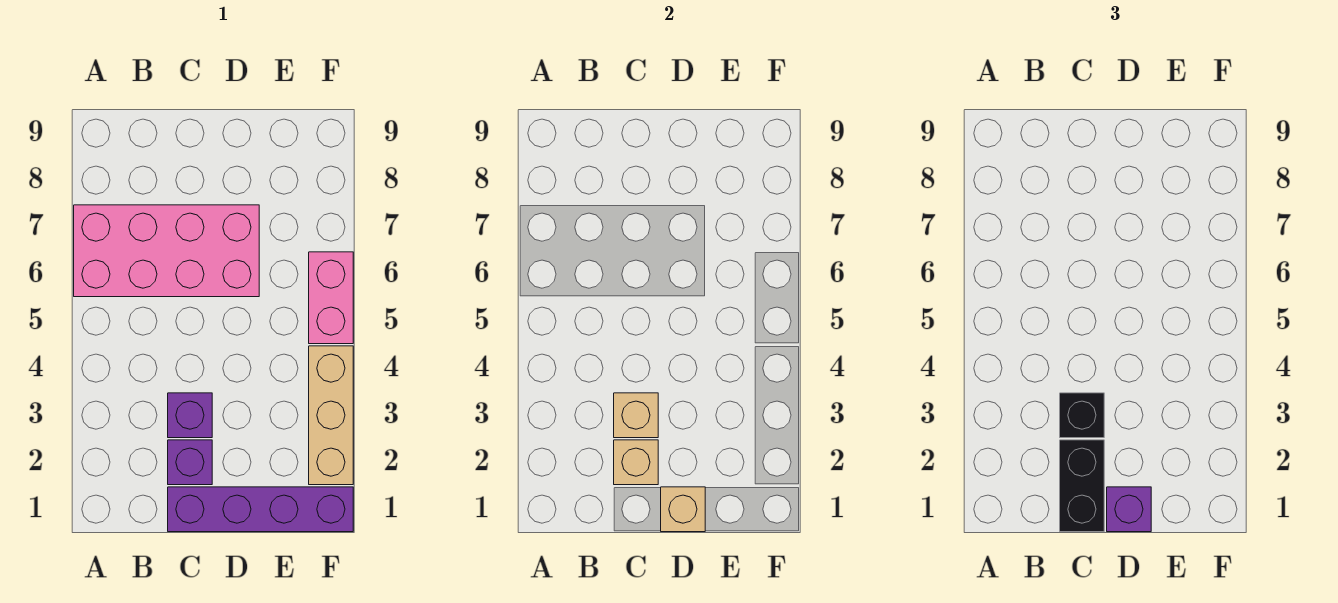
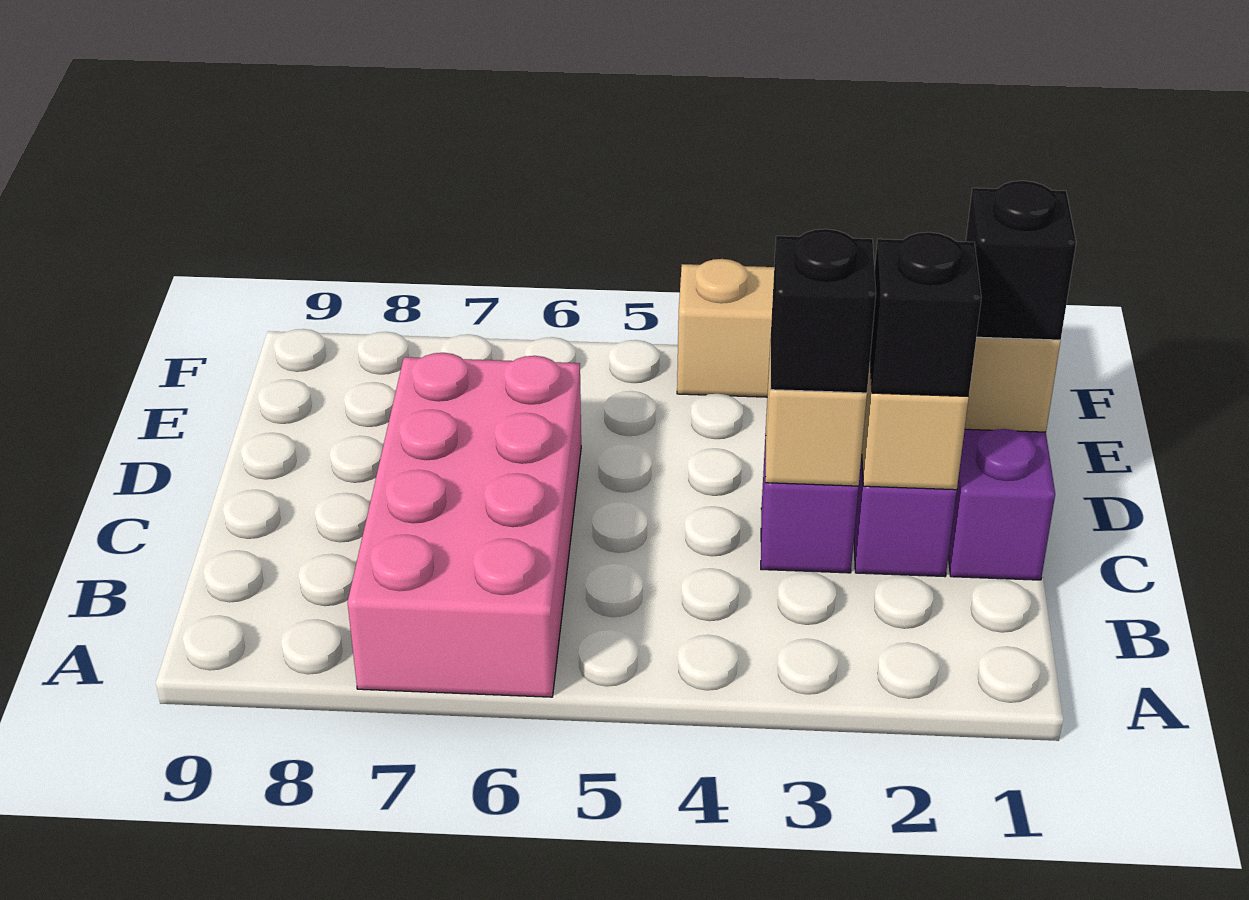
black brick C1:C2 level 3 -> black brick C2 level 3
purple brick D1 level 3 -> black brick D1 level 3
pink brick F5:F6 level 1 -> none

